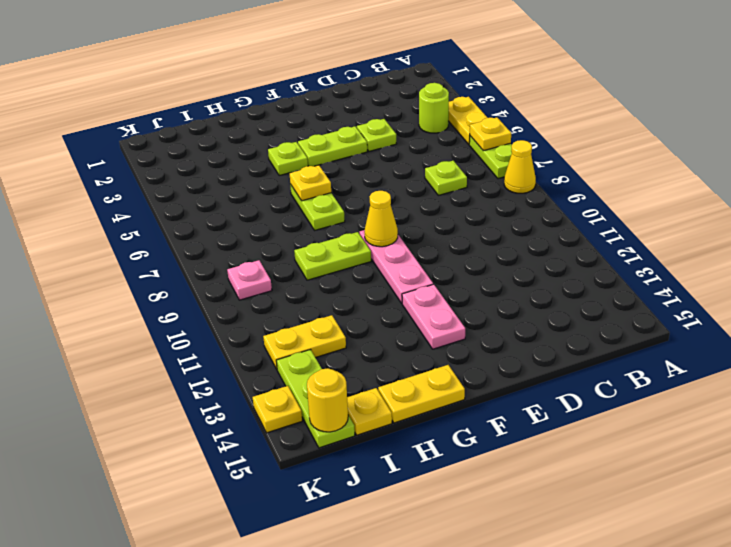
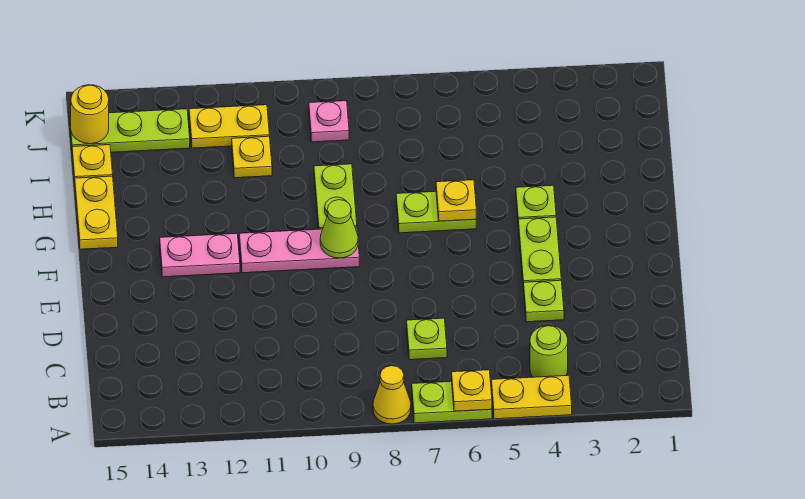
yellow cone F9 level 2 -> lime cone F9 level 2
yellow plate I12:J12 level 1 -> yellow plate J11:J12 level 1
yellow plate K14 level 1 -> yellow plate I11 level 1

